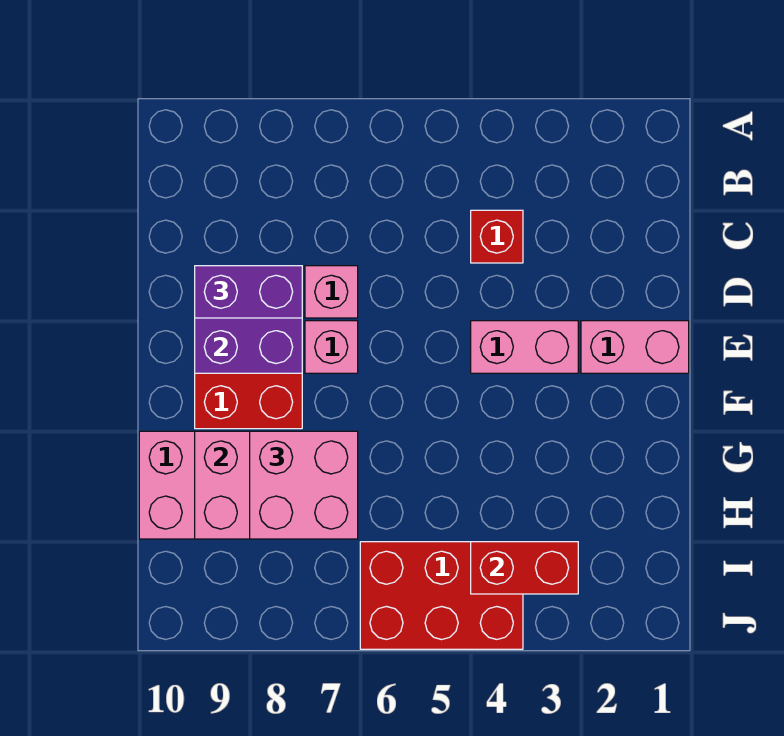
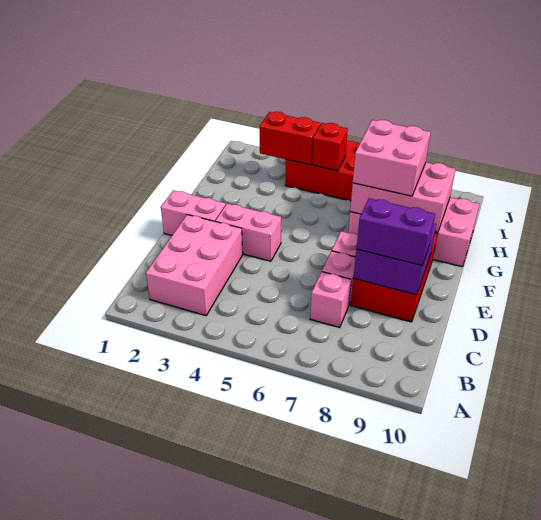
none -> pink brick B2:D3 level 1
red brick C4 level 1 -> red brick I5 level 2
none -> pink brick C7 level 1

